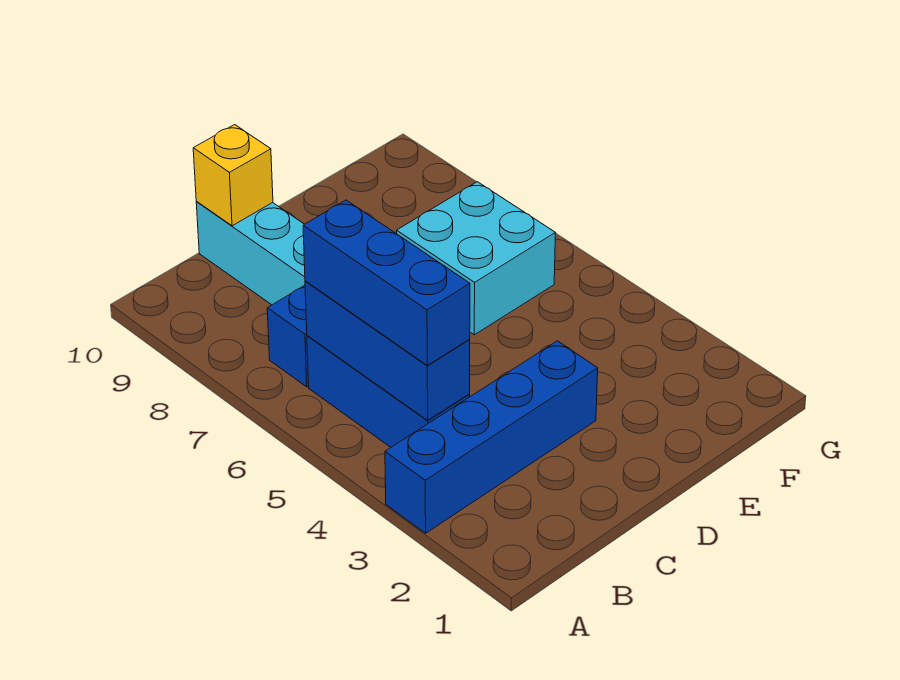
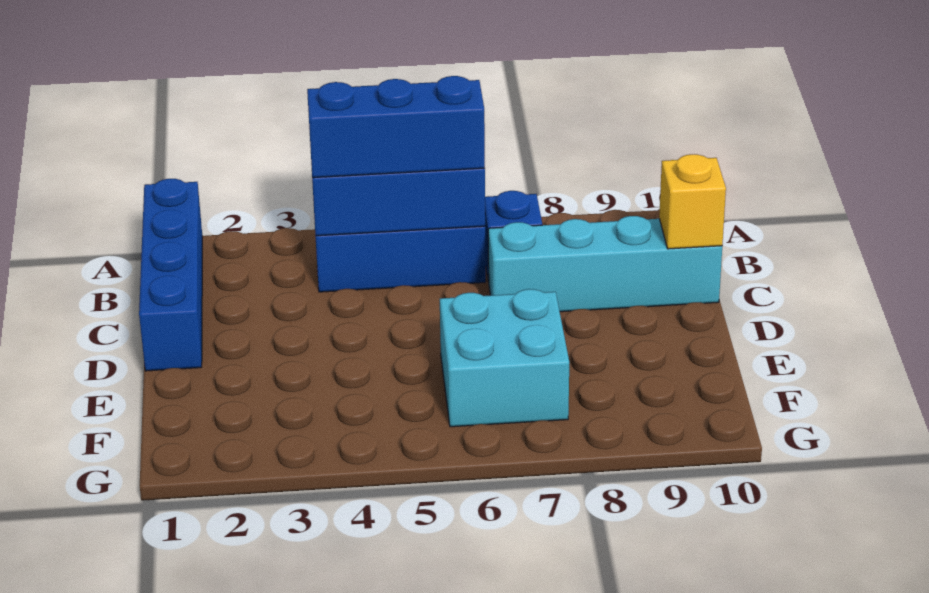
blue brick A3:D3 level 1 -> blue brick A1:D1 level 1

